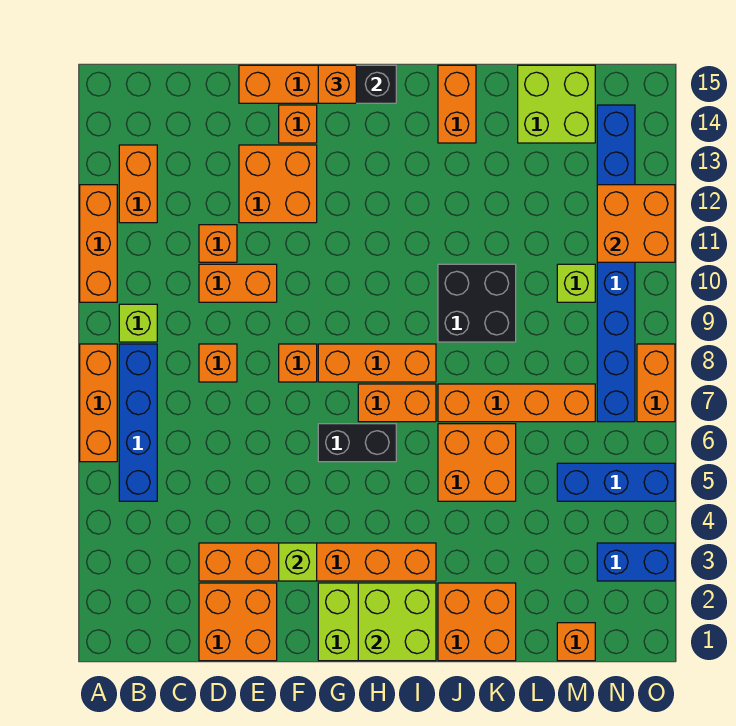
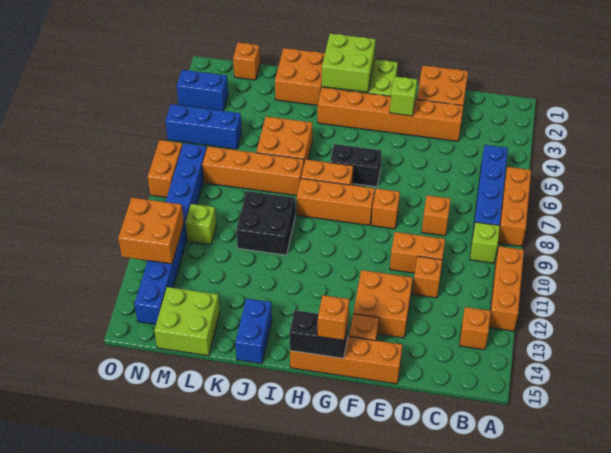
orange brick B12:B13 level 1 -> orange brick B13 level 1
orange brick J14:J15 level 1 -> blue brick J14:J15 level 1

